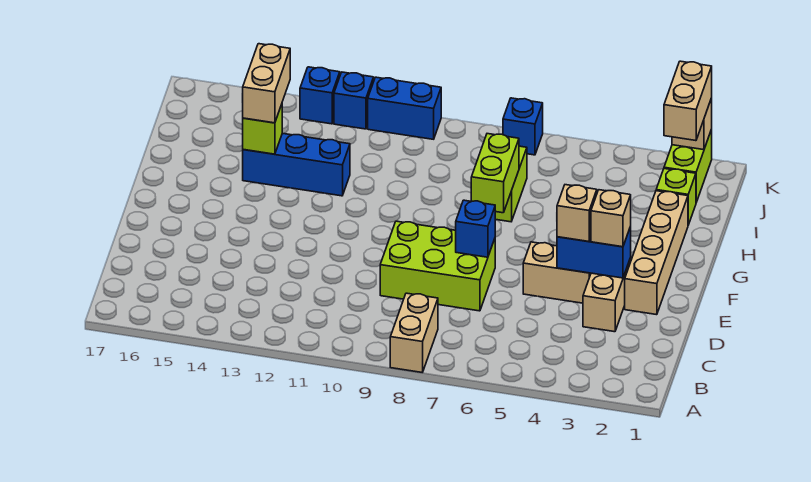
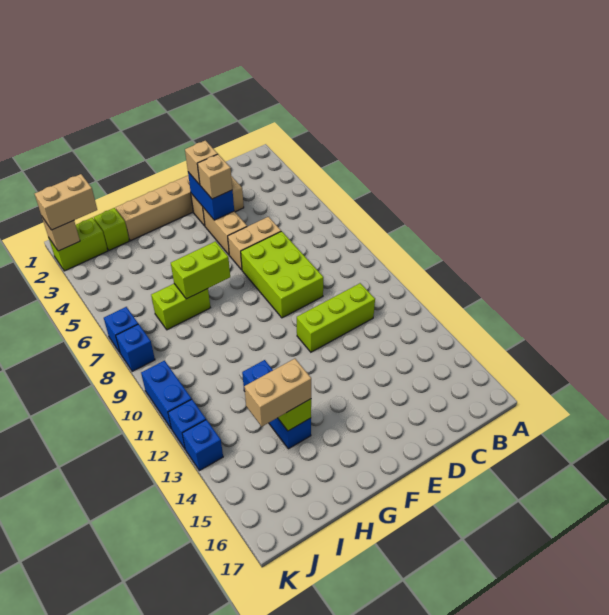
tan brick A8:B8 level 1 -> tan brick D6:E6 level 1
none -> lime brick C11:E11 level 1
blue brick E7 level 2 -> blue brick K8 level 1

